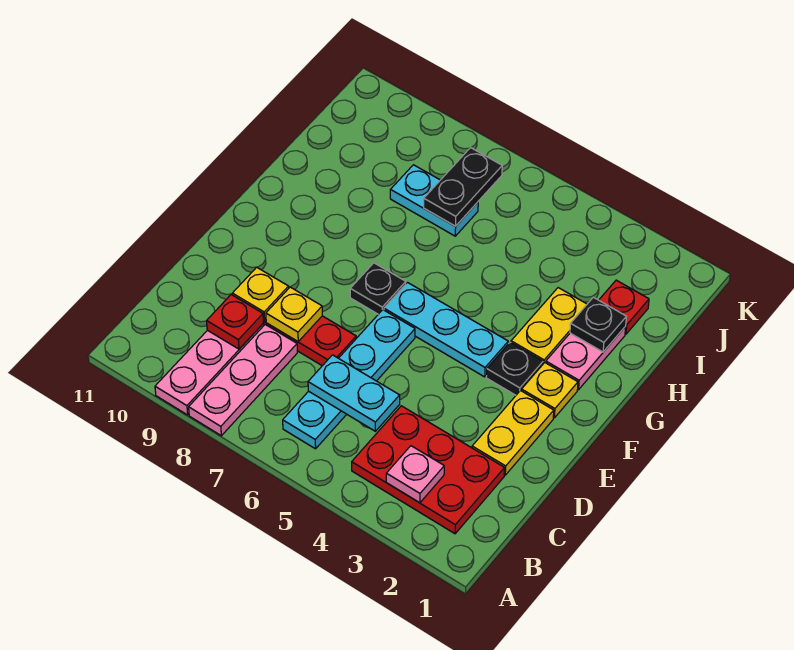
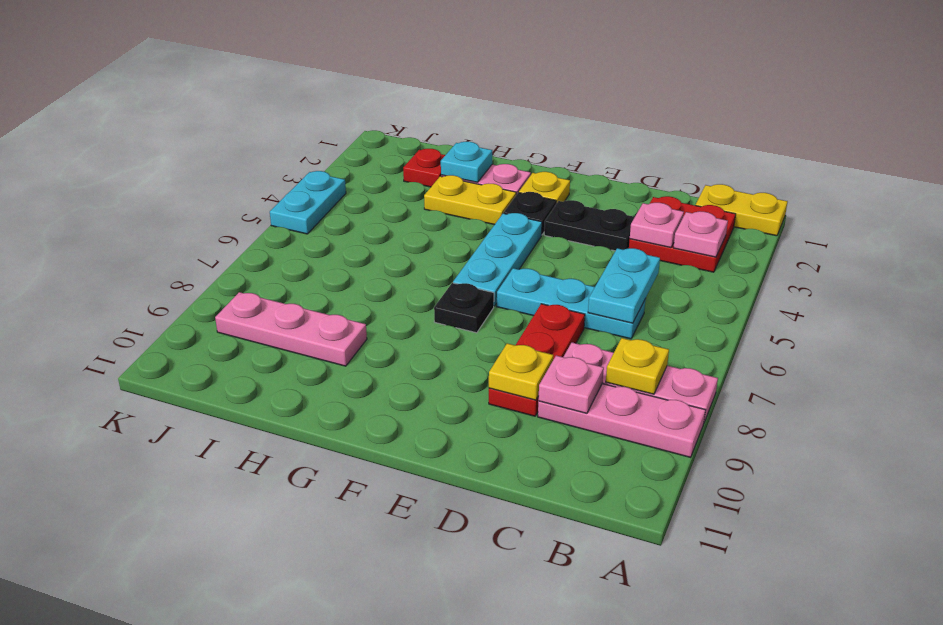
red plate B2:C4 level 1 -> red plate B2:C3 level 1
cyan plate B6:E6 level 1 -> cyan plate C6:E6 level 1
none -> pink plate C3 level 2
red plate C9 level 2 -> pink plate C9 level 2
yellow plate D2:E2 level 1 -> yellow plate A1:B1 level 1
yellow plate D8 level 2 -> yellow plate B8 level 2
black plate H2 level 2 -> cyan plate H2 level 2
none -> pink plate H9:J9 level 1
cyan plate I7:I8 level 1 -> cyan plate K4:K5 level 1
black plate I7:J7 level 2 -> black plate D3:E3 level 1

